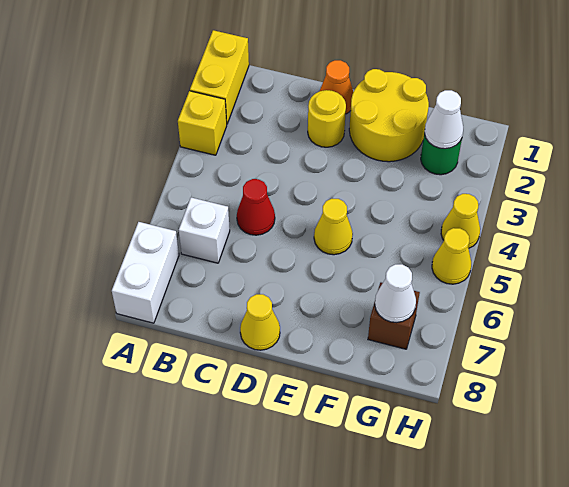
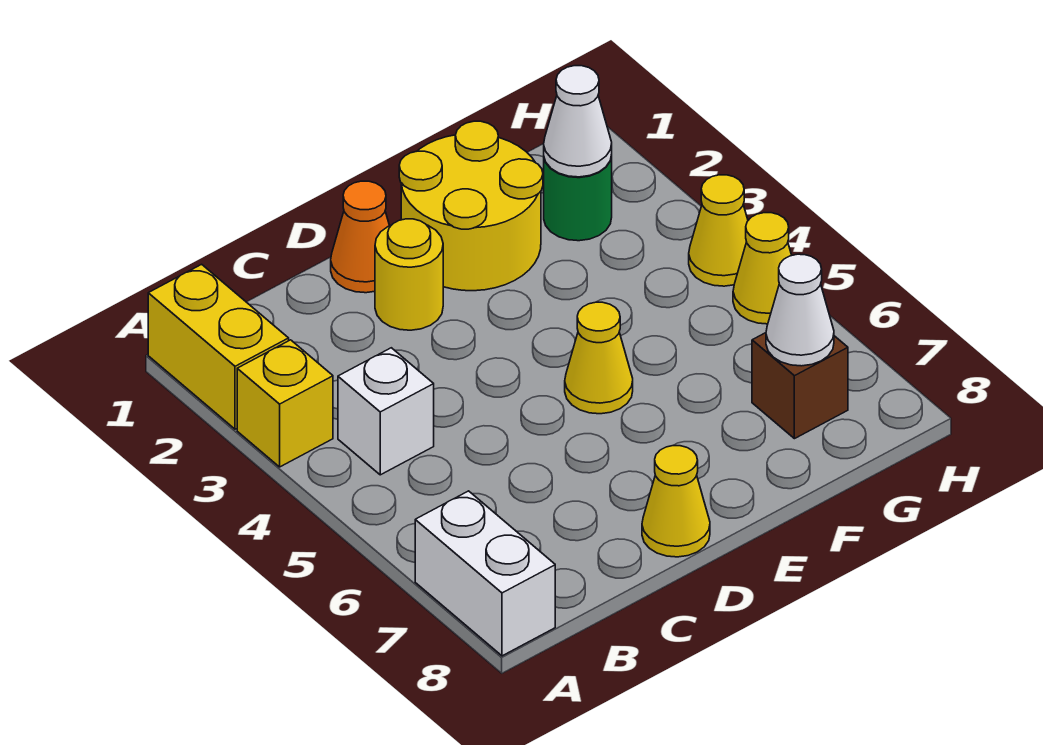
white brick B6 level 1 -> white brick B4 level 1
red cone C5 level 1 -> none

